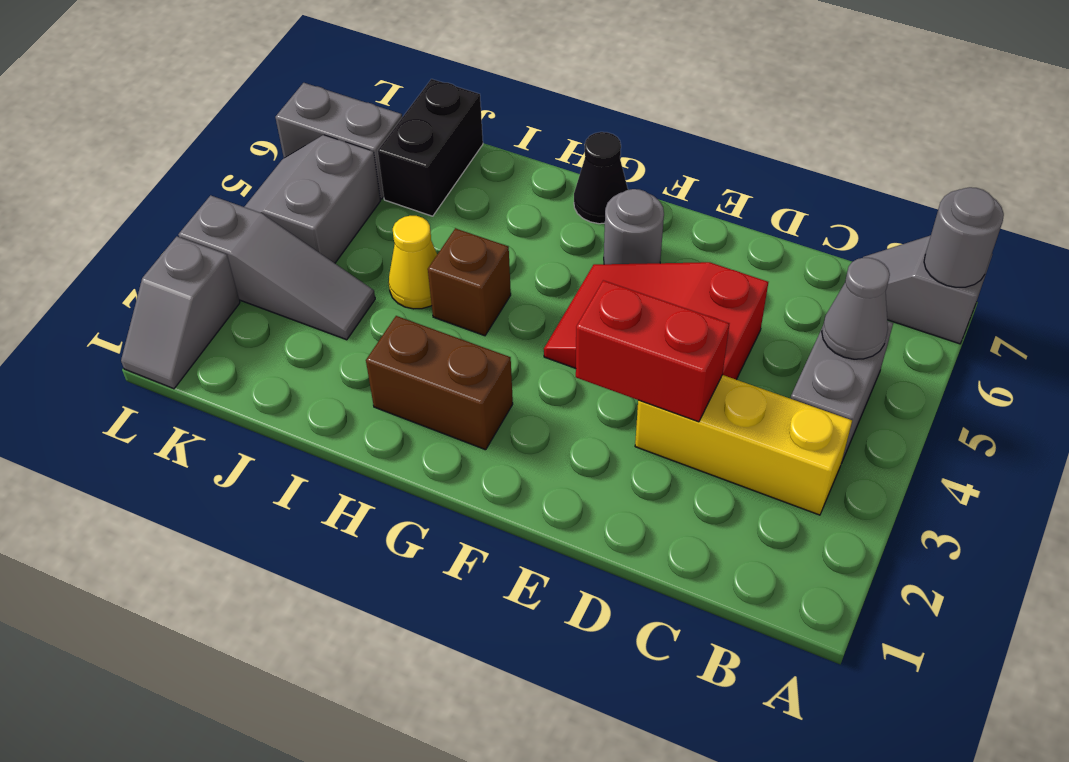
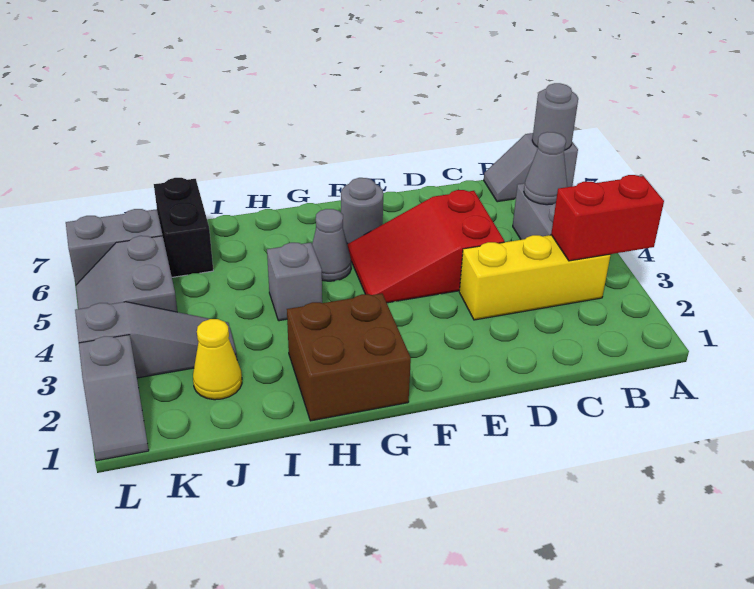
red brick D3:E3 level 2 -> red brick A3:B3 level 2
brown brick G2:H2 level 1 -> brown brick G1:H2 level 1
none -> grey cone G5 level 1
black cone G7 level 1 -> none
brown brick H4 level 1 -> grey brick H4 level 1
yellow cone I4 level 1 -> yellow cone J2 level 1

